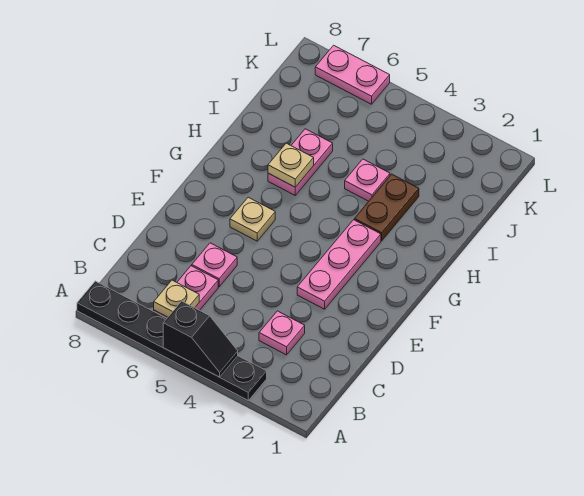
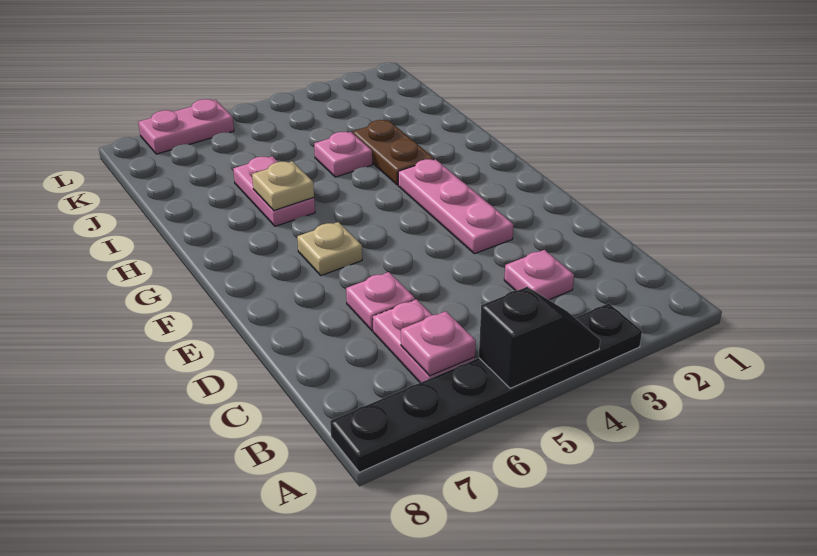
tan plate B6 level 2 -> pink plate B6 level 2

